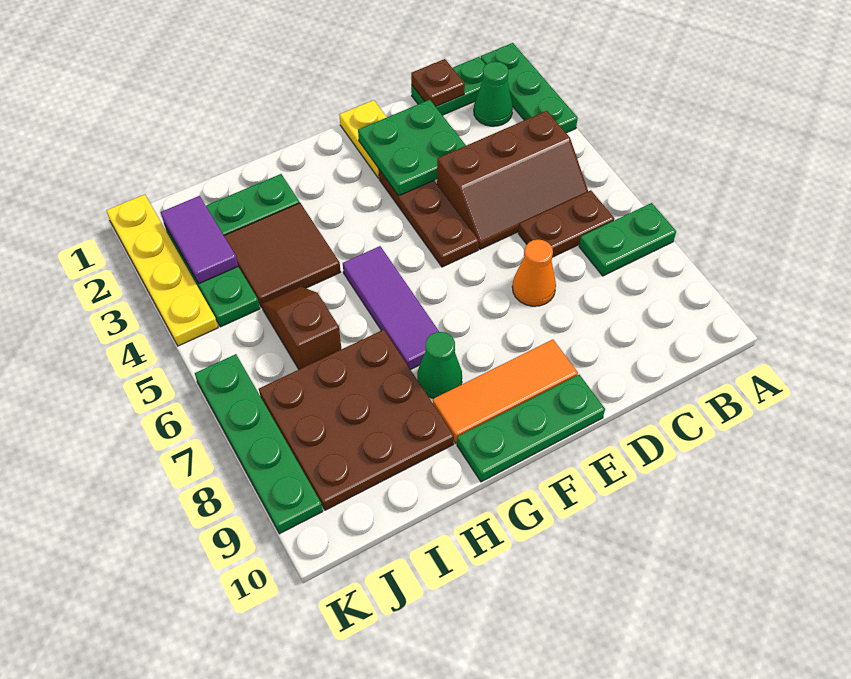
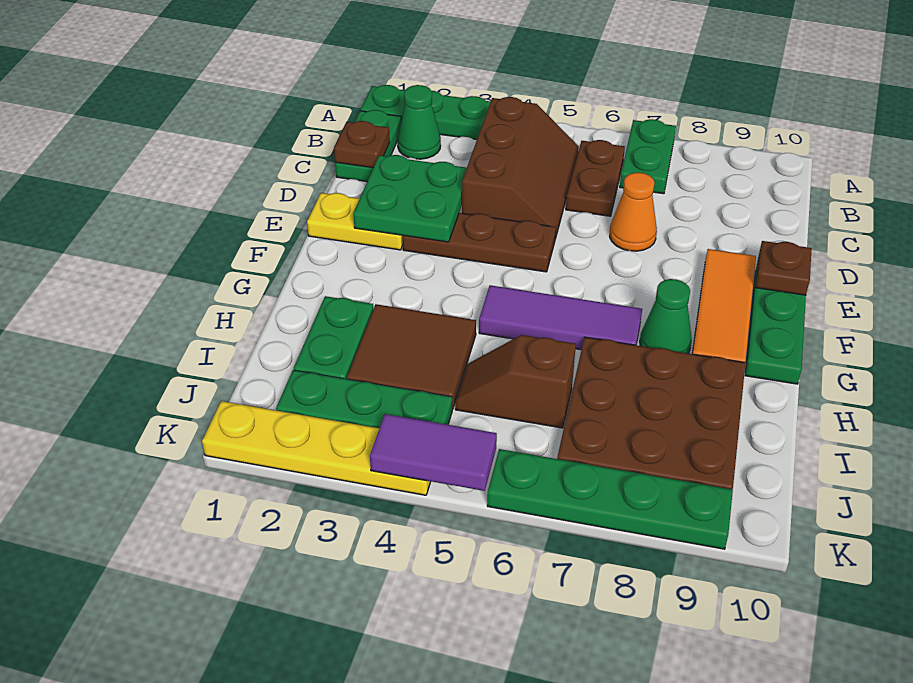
none -> brown plate E10 level 2
purple tile J2:J3 level 2 -> purple tile K4:K5 level 2

